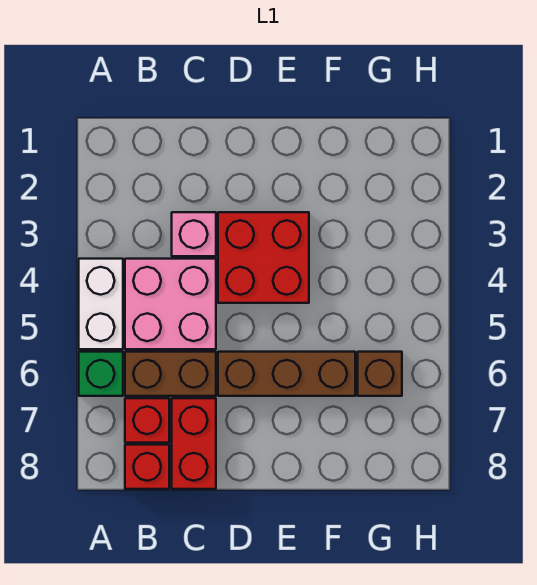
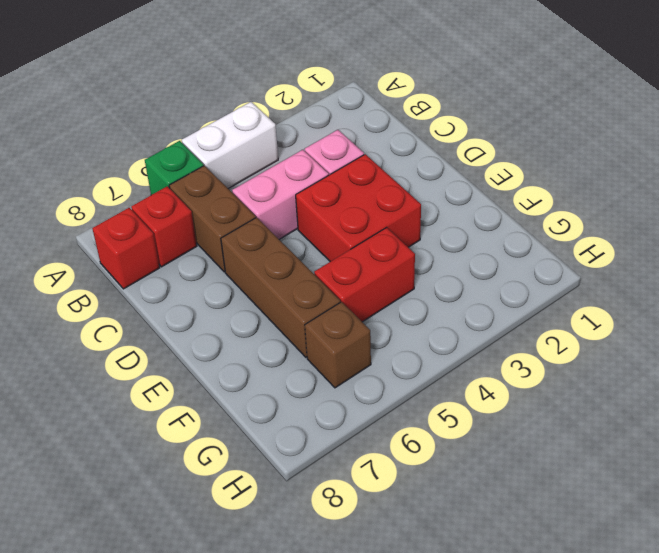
pink brick B4:C5 level 1 -> pink brick C4:C5 level 1
red brick C7:C8 level 1 -> red brick F4:F5 level 1

